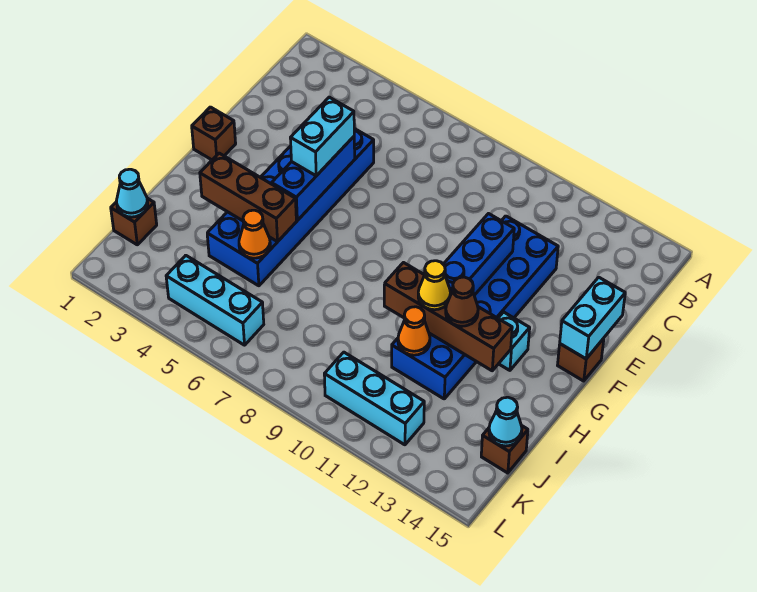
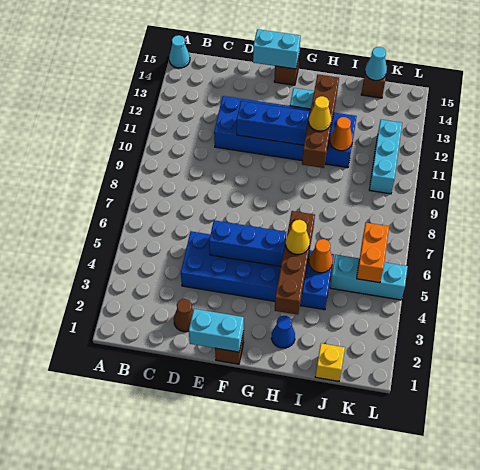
cyan brick E5:F5 level 3 -> cyan brick E1:F1 level 2
none -> blue cone H2 level 1
brown brick H3:H5 level 2 -> brown brick H3:H6 level 2
none -> yellow cone H5 level 3
brown cone H12 level 3 -> brown cone D2 level 1
brown brick J1 level 1 -> yellow brick J1 level 1
cyan cone J1 level 2 -> cyan cone A15 level 1
cyan brick K4:K6 level 1 -> cyan brick J5:L5 level 1
none -> orange brick K5:K6 level 2

